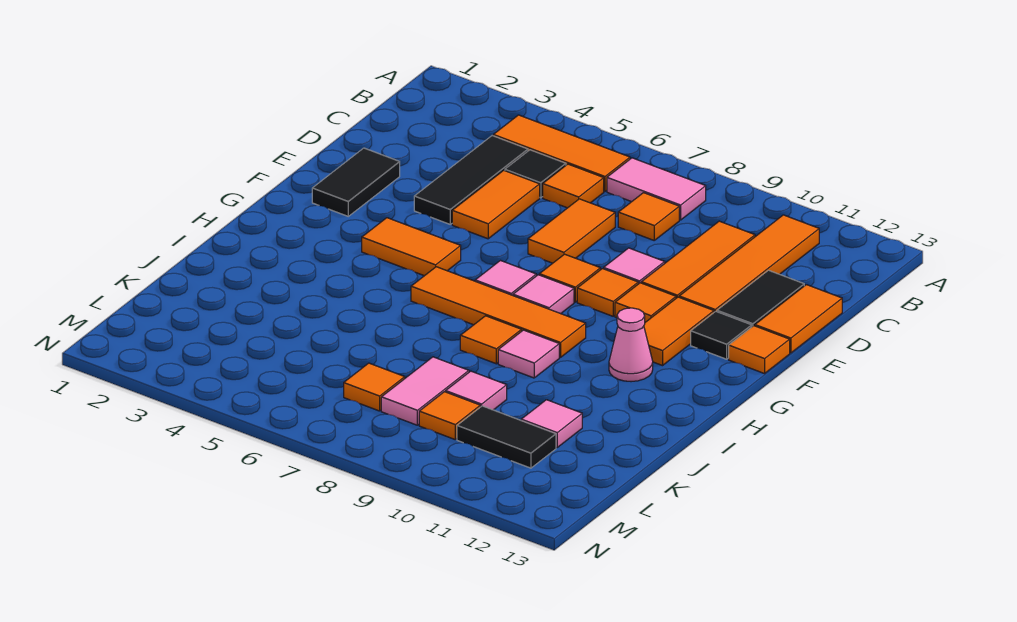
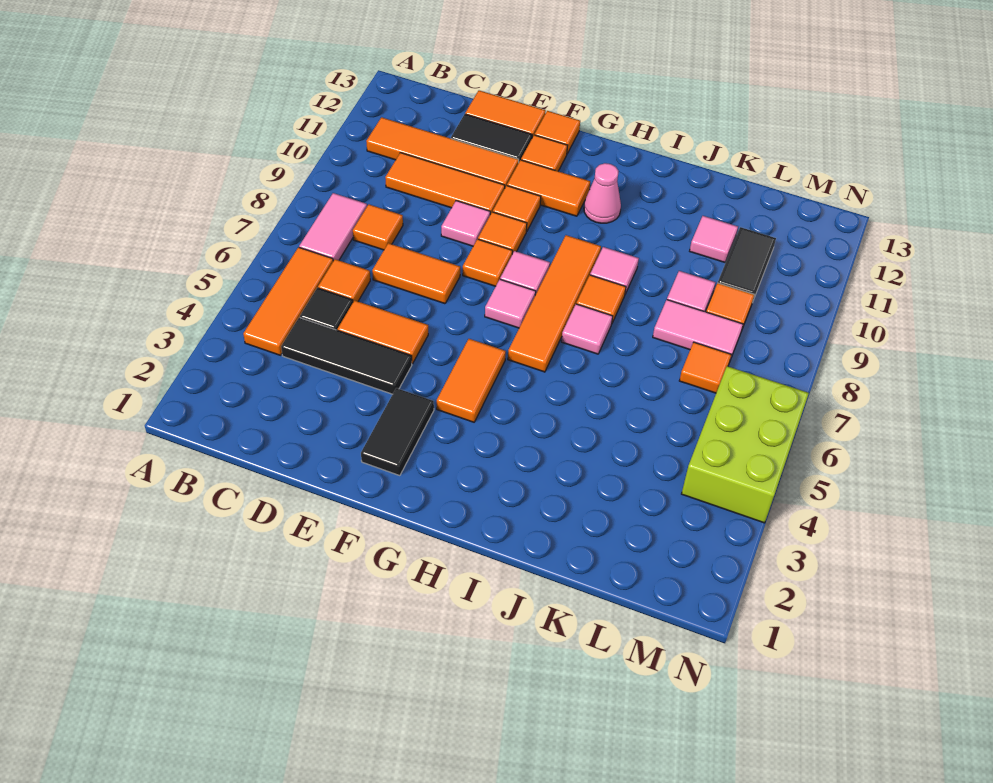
black tile E2:F2 level 1 -> black tile F2:F3 level 1
black tile F12 level 1 -> orange tile F12 level 1
none -> pink tile I7 level 1
none -> lime brick M4:N6 level 1

